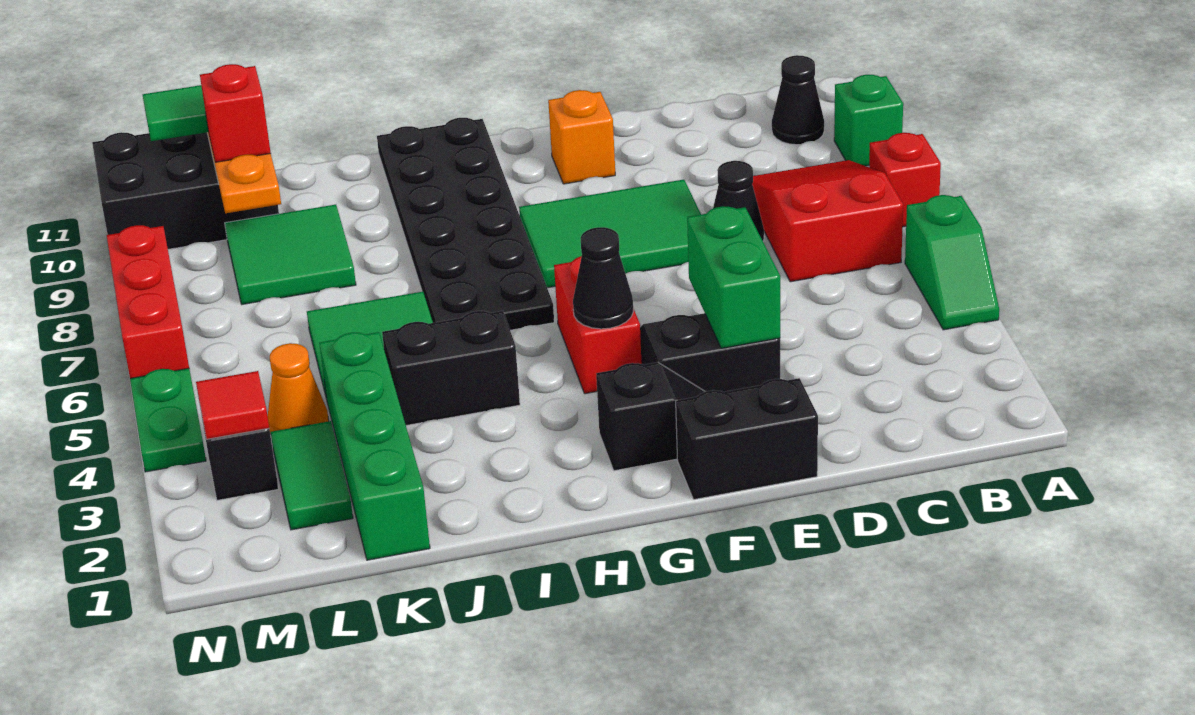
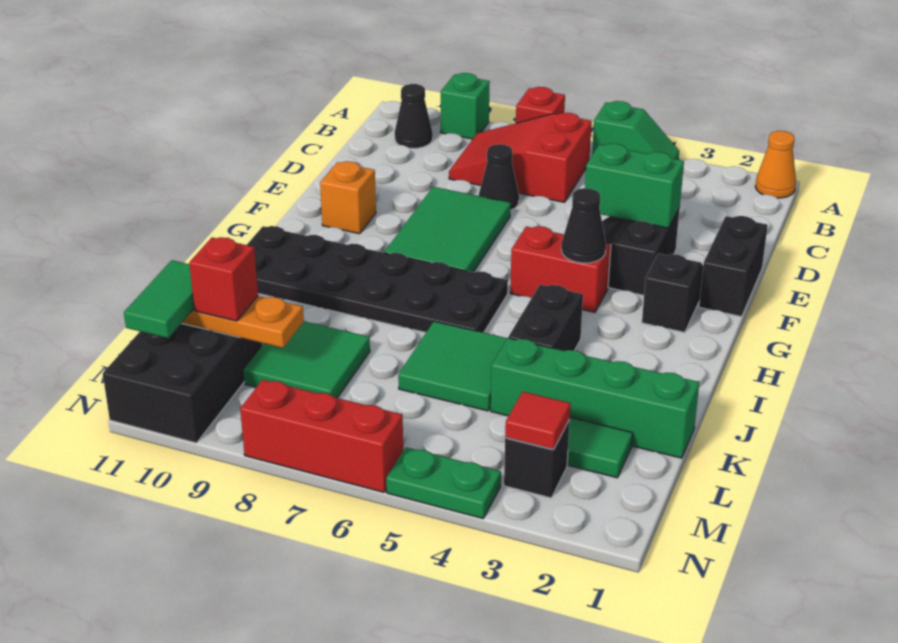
orange cone L4 level 1 -> orange cone A1 level 1

